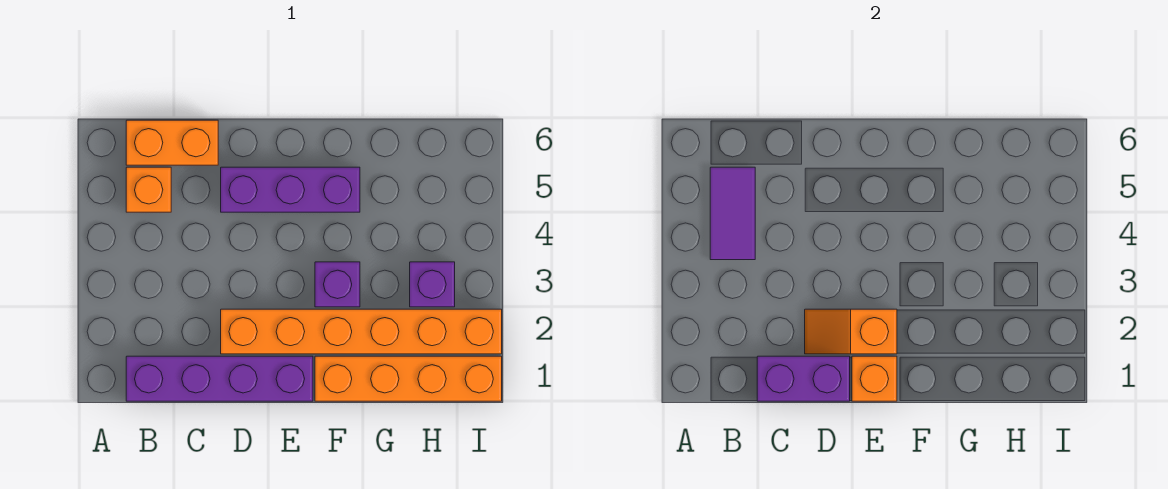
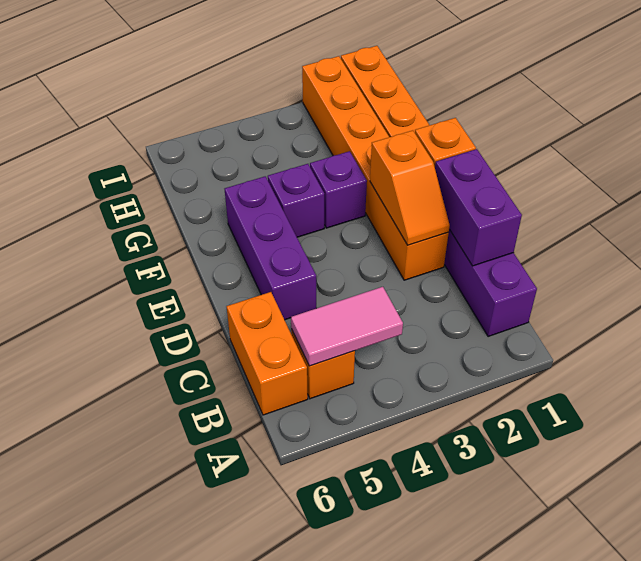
purple tile B4:B5 level 2 -> pink tile B4:B5 level 2
purple brick H3 level 1 -> purple brick F4 level 1

